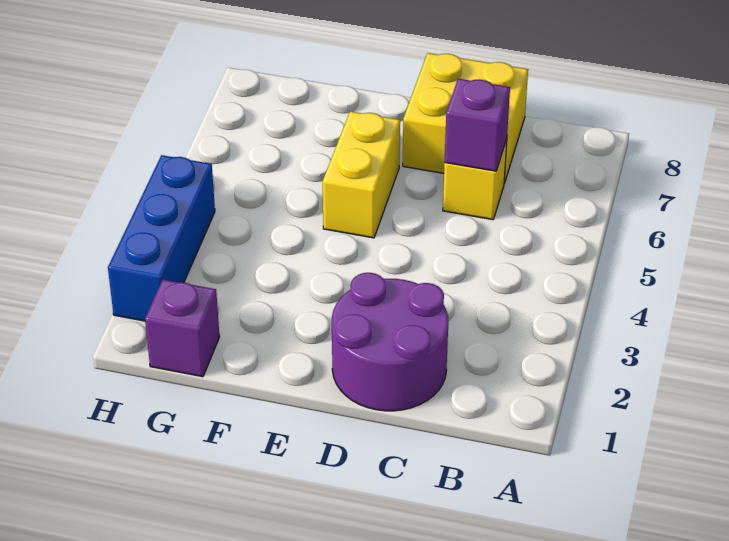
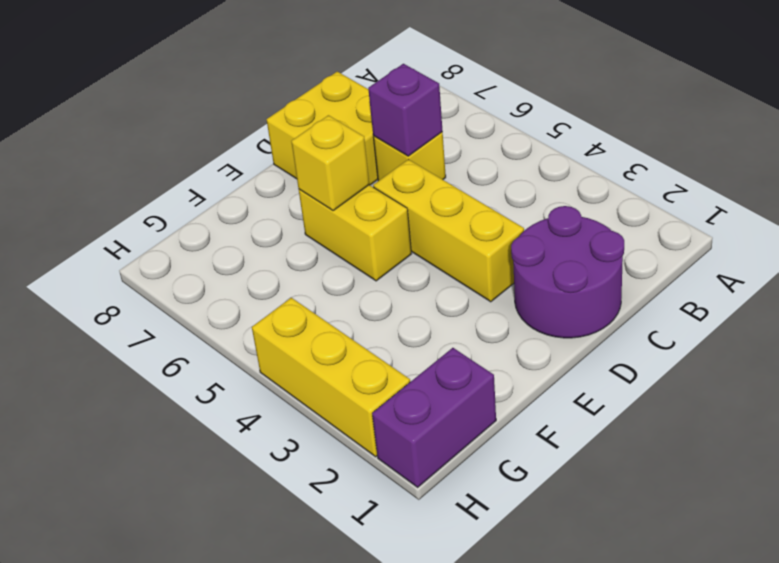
none -> yellow brick D3:D5 level 1
none -> yellow brick E6 level 2
purple brick G1 level 1 -> purple brick G1:H1 level 1
blue brick H2:H4 level 1 -> yellow brick H2:H4 level 1

